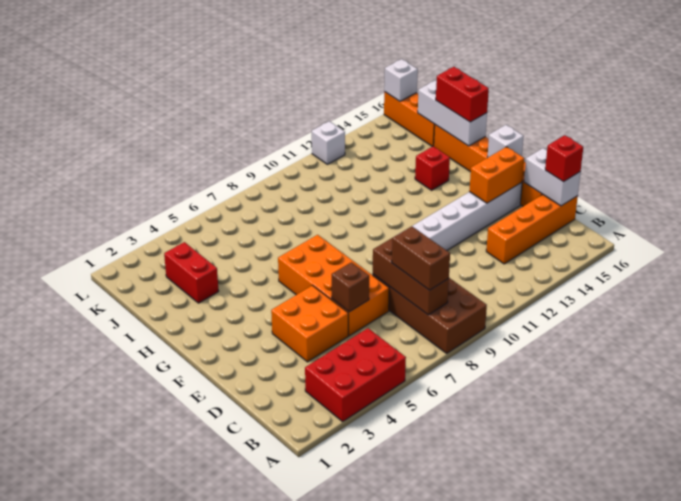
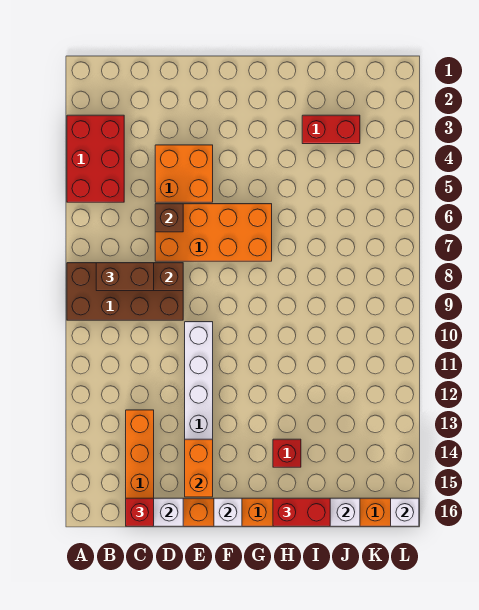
white brick L12 level 1 -> none

